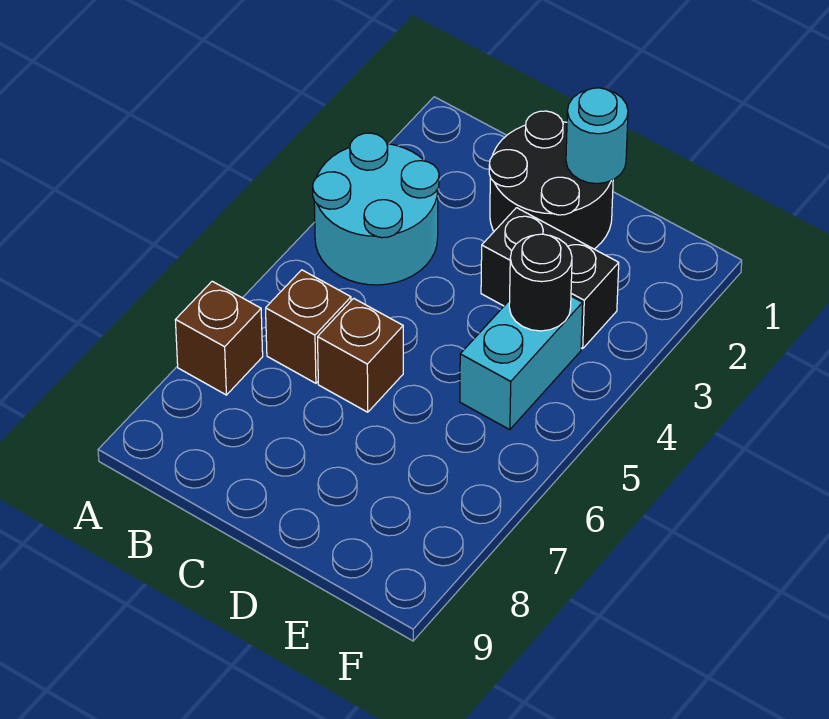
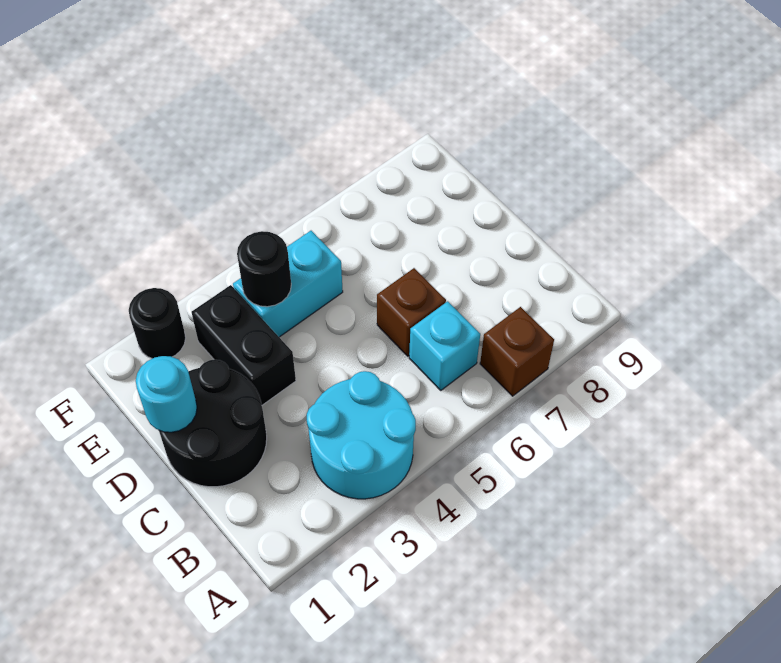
brown brick B6 level 1 -> cyan brick B6 level 1
none -> black round brick F2 level 1

